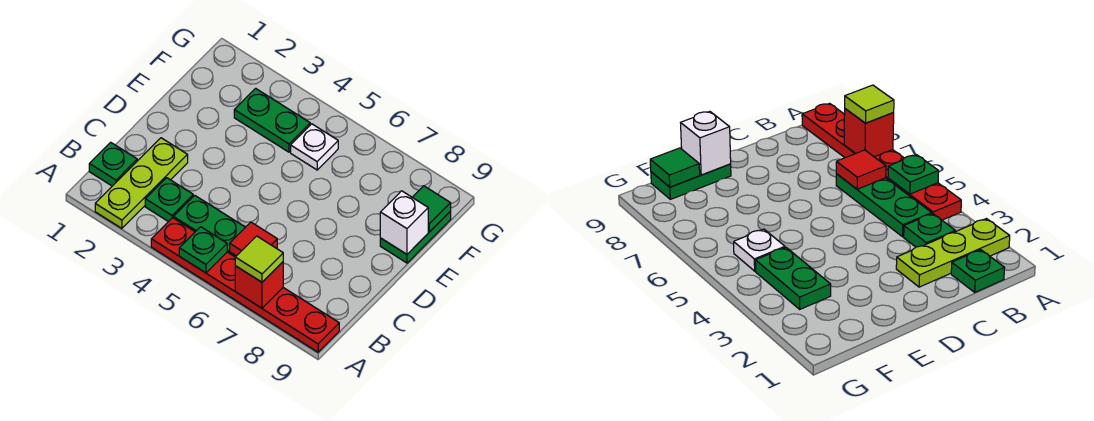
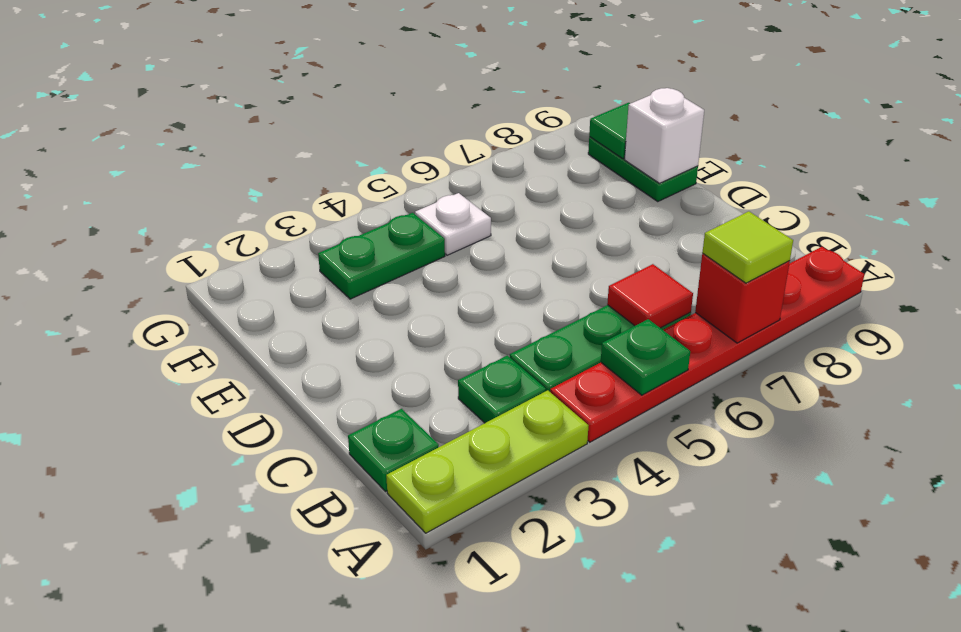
lime plate A2:C2 level 1 -> lime plate A1:A3 level 1

